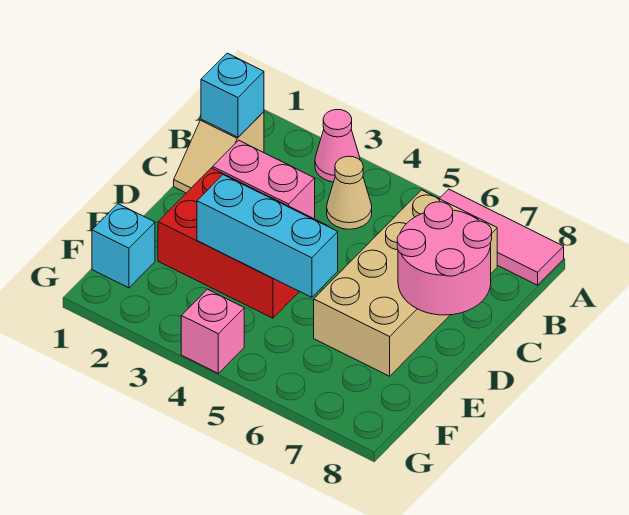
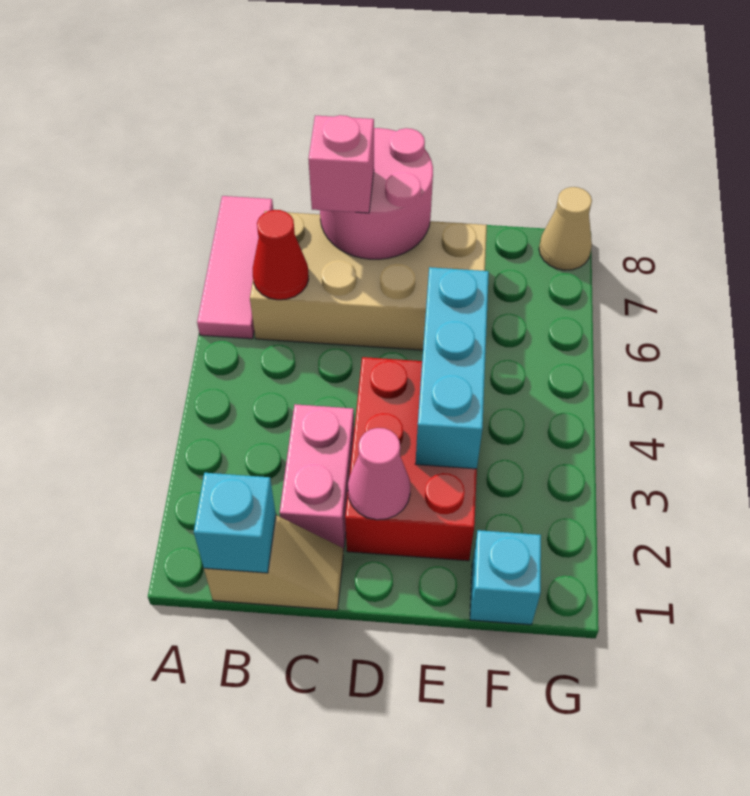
pink cone A3 level 1 -> pink cone D2 level 2
tan cone B4 level 1 -> tan cone G8 level 1
none -> red cone B6 level 2
pink brick G4 level 1 -> pink brick C7 level 3

